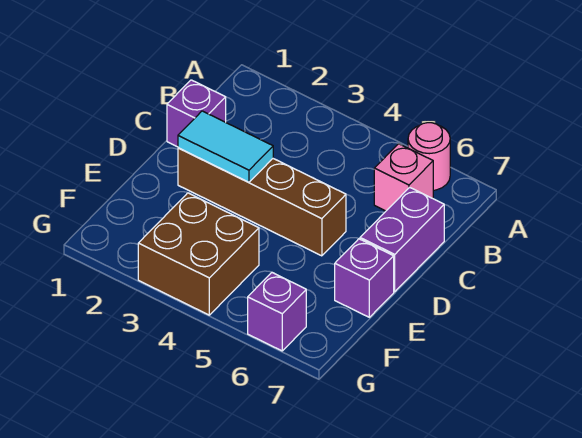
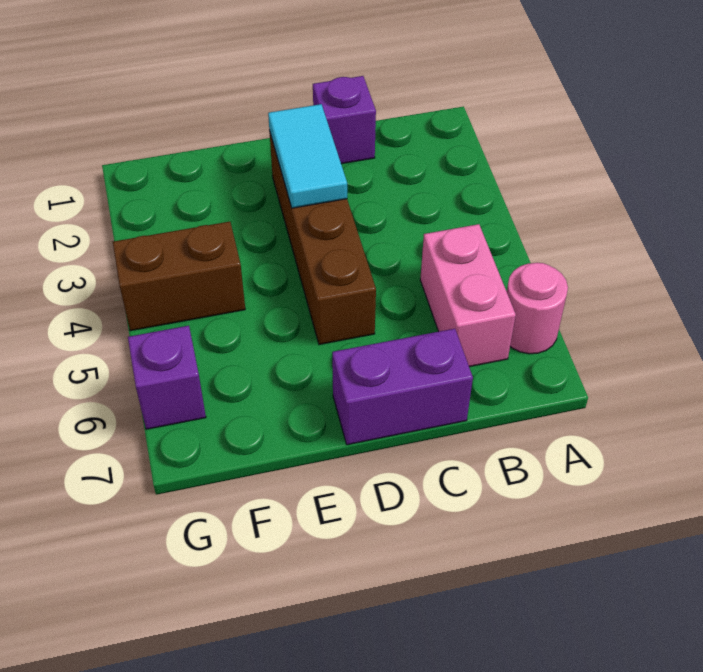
pink brick B6 level 1 -> pink brick B5:B6 level 1
purple brick E7 level 1 -> none
brown brick F3:G4 level 1 -> brown brick F4:G4 level 1

